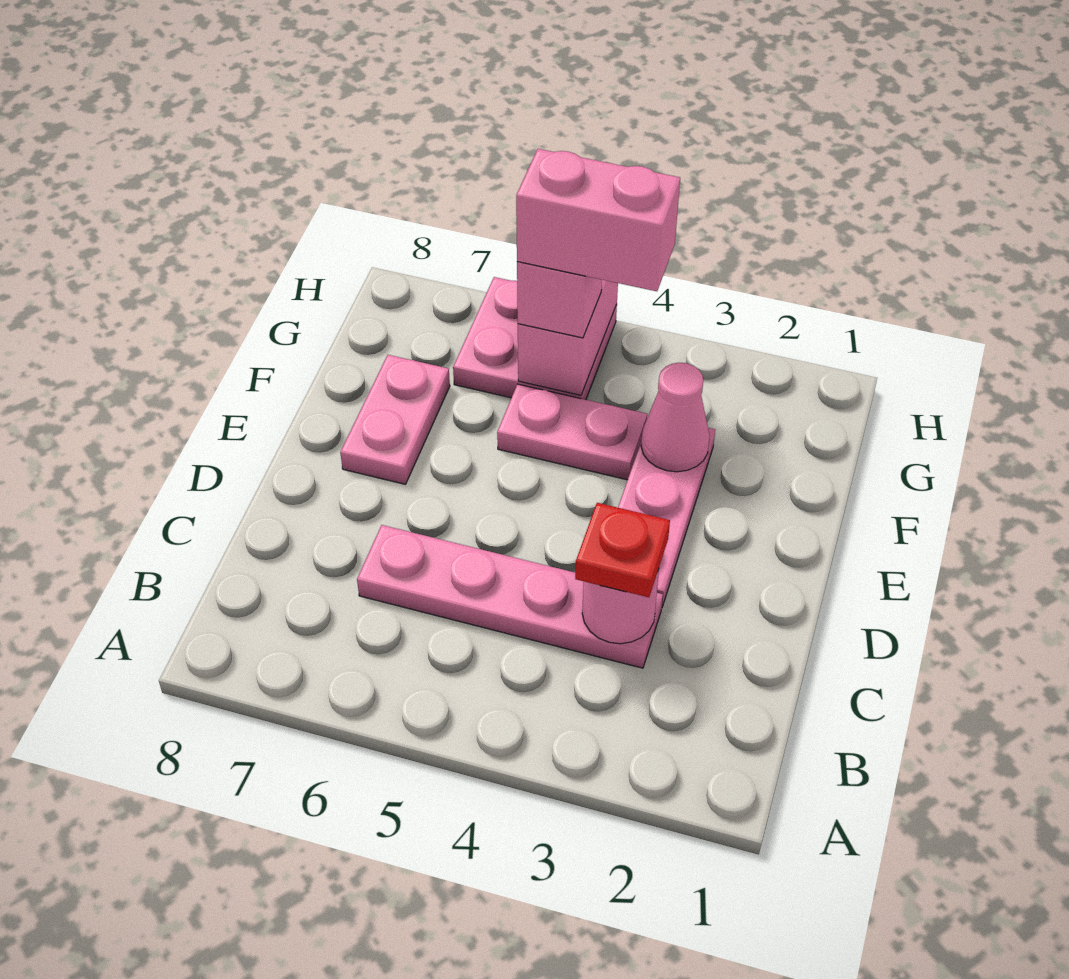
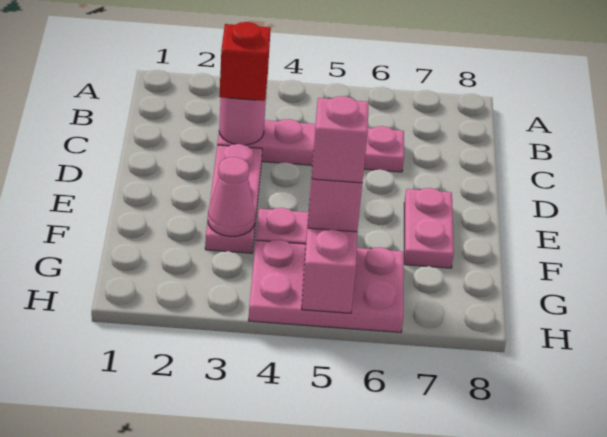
red plate C3 level 3 -> red brick C3 level 3
pink brick G4:G5 level 4 -> pink brick G5 level 4
pink plate G5:H6 level 1 -> pink plate G4:H6 level 1

